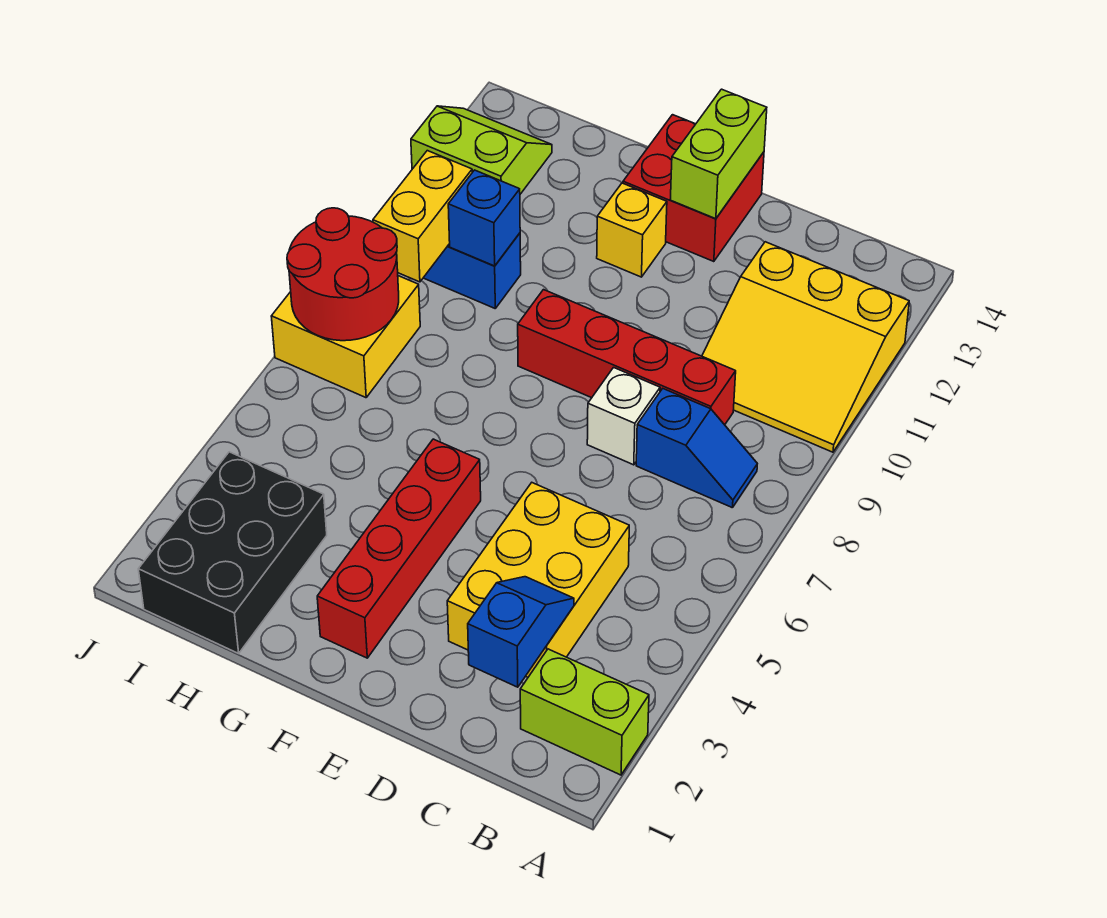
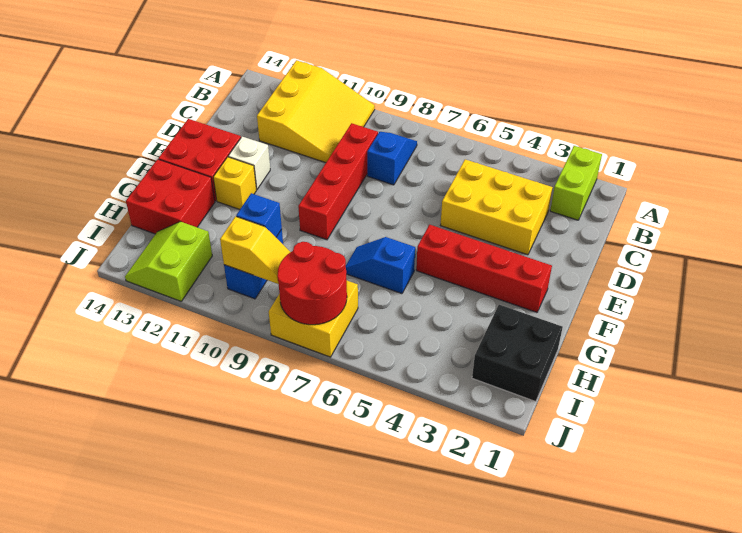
blue slope C2:C3 level 2 top 2 -> blue slope G6:G7 level 1 top 6
white brick D8 level 1 -> white brick E12 level 1
lime brick E13:E14 level 2 -> none
none -> red brick G13:H14 level 1
black brick H1:I3 level 1 -> black brick H1:I2 level 1
yellow brick I9:I10 level 2 -> yellow slope I9:I10 level 2 top 10

